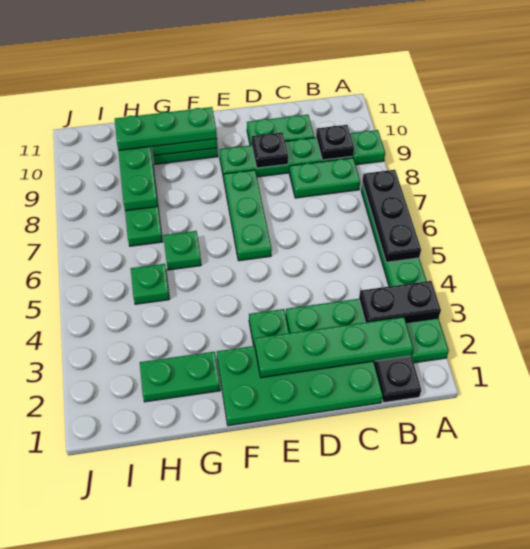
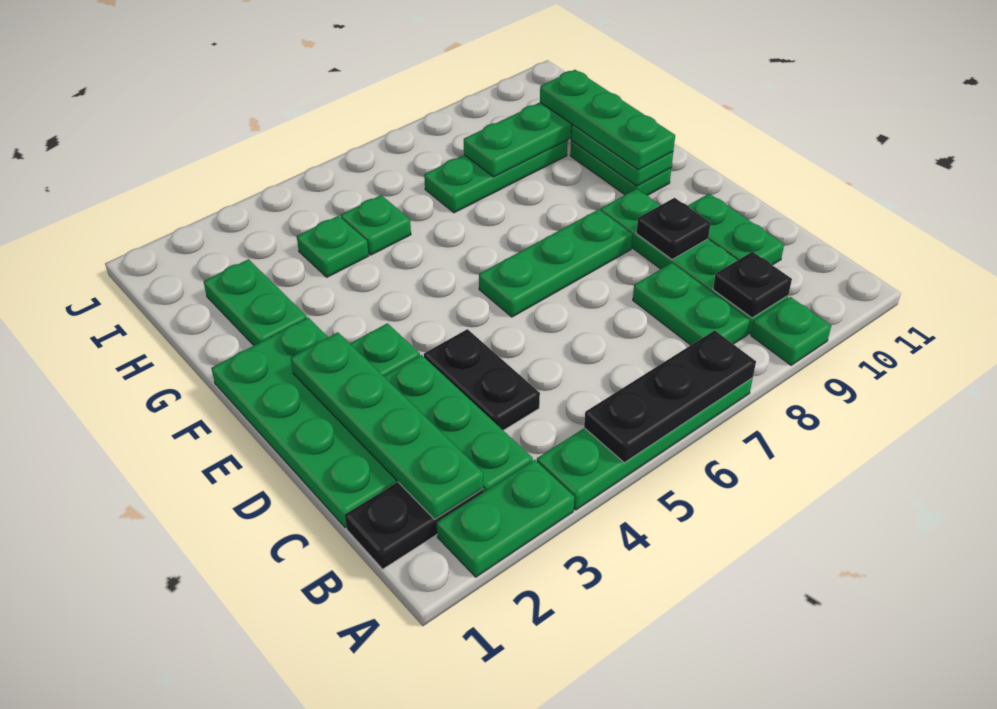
black plate A3:B3 level 2 -> black plate C4:D4 level 1
green plate G6 level 1 -> green plate H4 level 1

